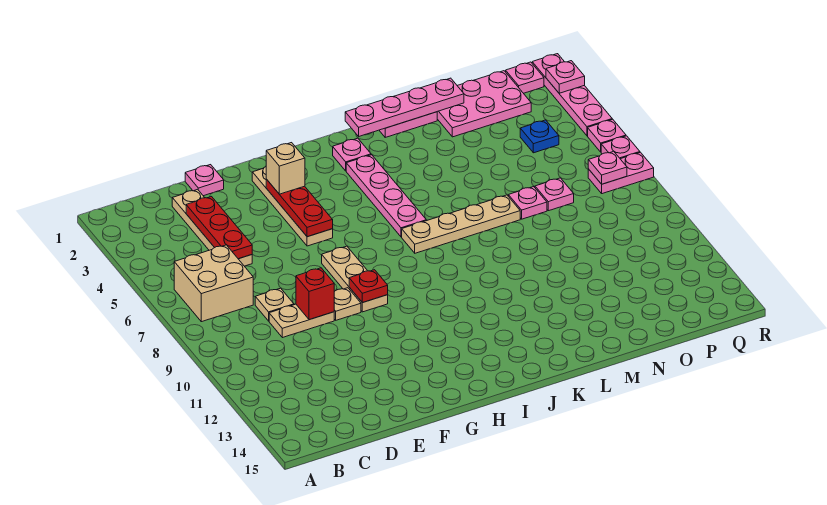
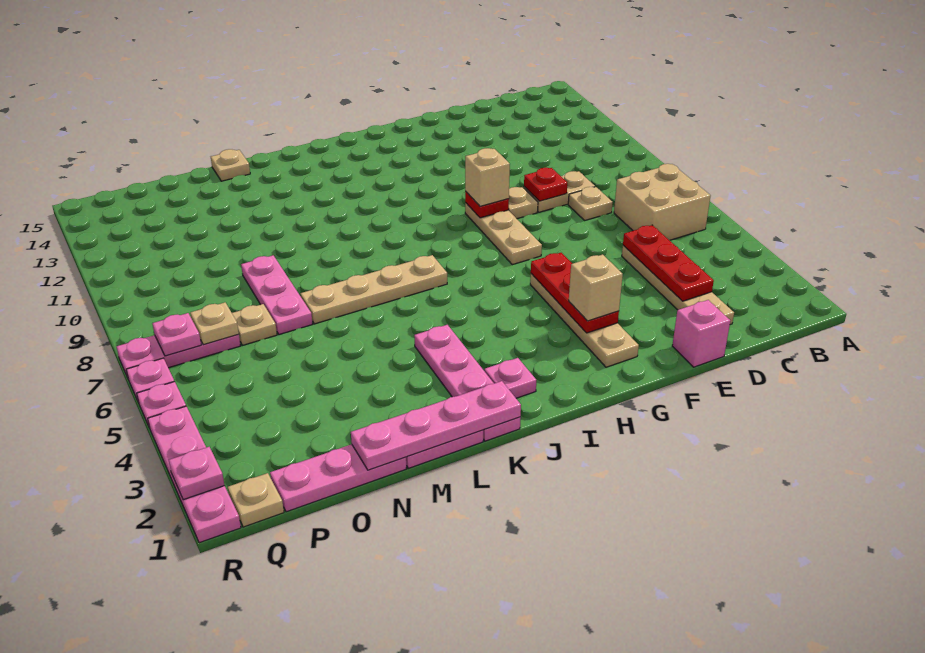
pink plate E1 level 1 -> pink brick E1 level 1
red brick E9 level 2 -> red plate E9 level 2
none -> tan brick G9 level 3
pink plate J3:J6 level 1 -> pink plate K1:K4 level 1
none -> tan plate M15 level 1
pink plate N1:P2 level 1 -> pink plate N1:P1 level 1
pink plate N7 level 1 -> pink plate N7:N9 level 1
pink plate O7 level 1 -> tan plate O7 level 1
blue plate P4 level 1 -> none
none -> tan plate P7 level 2
pink plate Q1 level 1 -> tan plate Q1 level 1
pink plate Q7:R7 level 1 -> pink plate P7:R7 level 1

